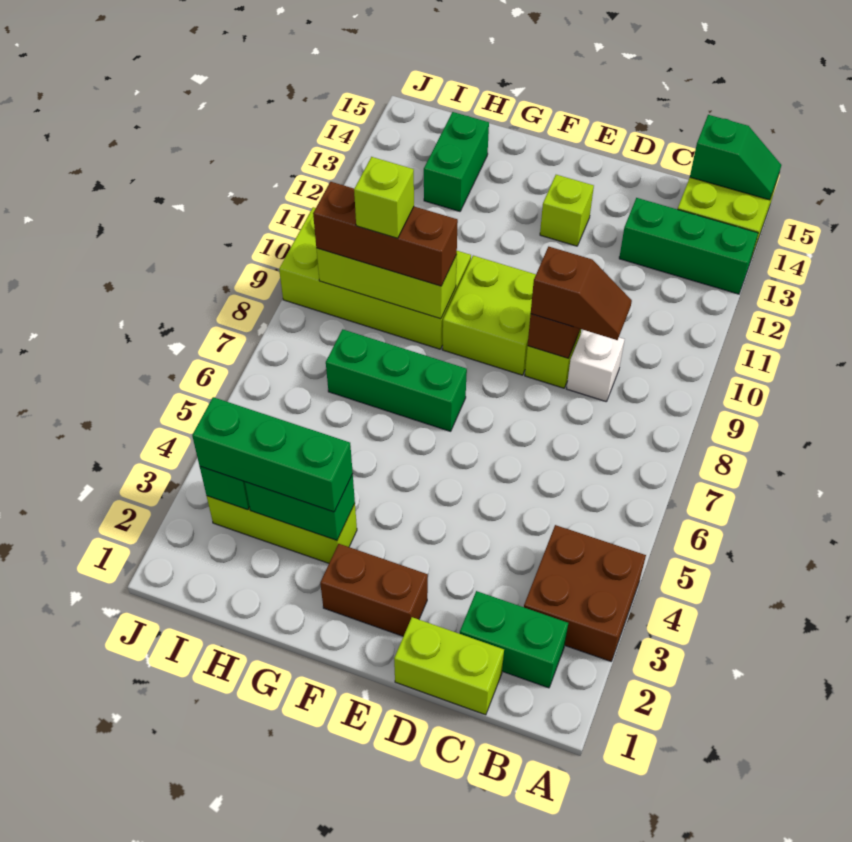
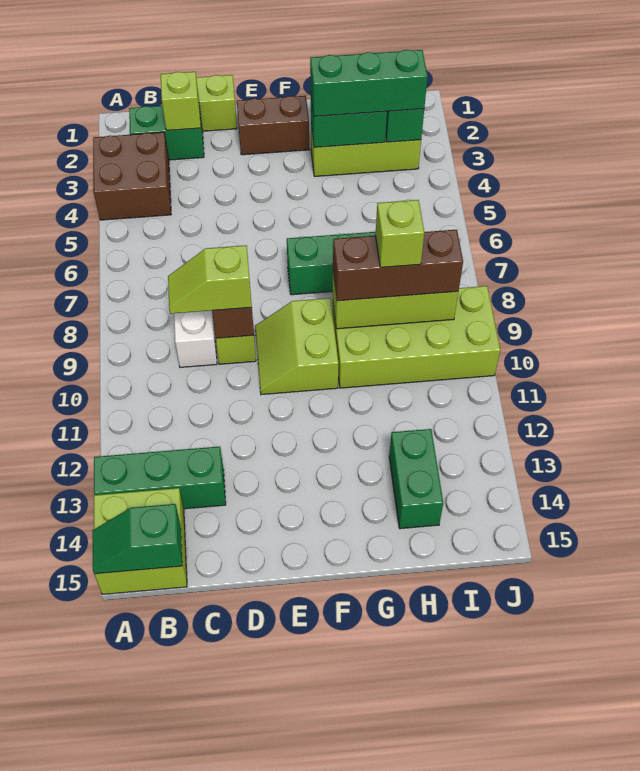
brown slope C9:D9 level 3 top D -> lime slope C9:D9 level 3 top D
lime brick E9:F10 level 1 -> lime slope E9:F10 level 1 top F
lime brick E13 level 1 -> lime brick C2 level 2

